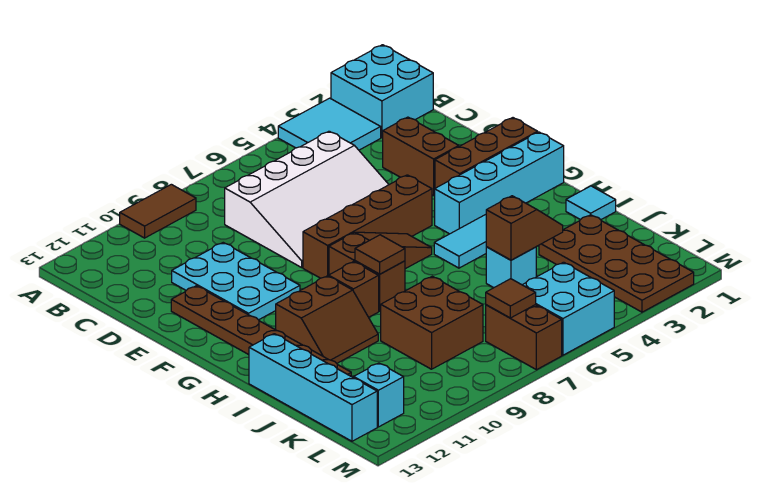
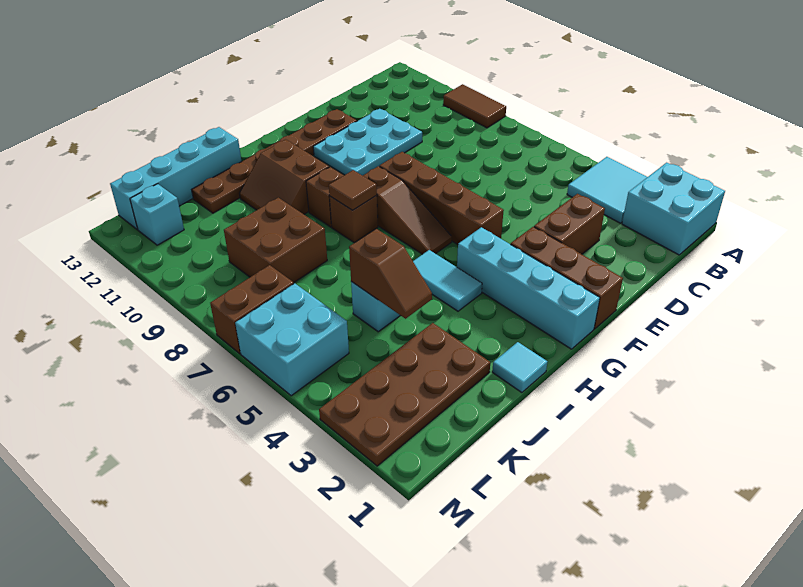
white slope C5:E8 level 1 top C -> none
brown tile L7 level 2 -> none

